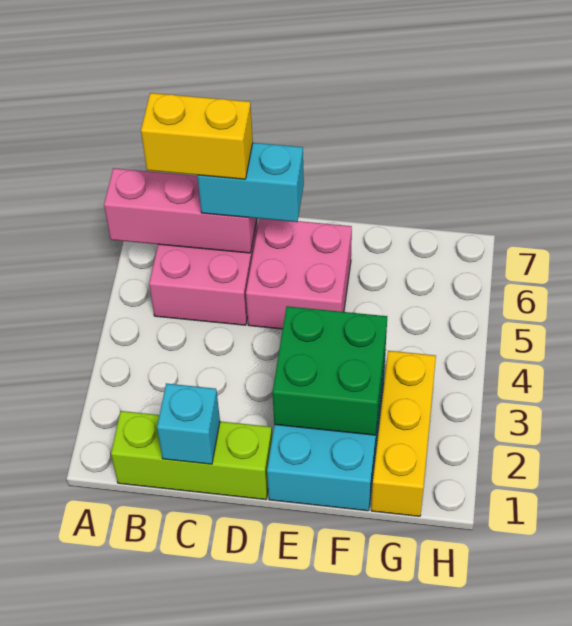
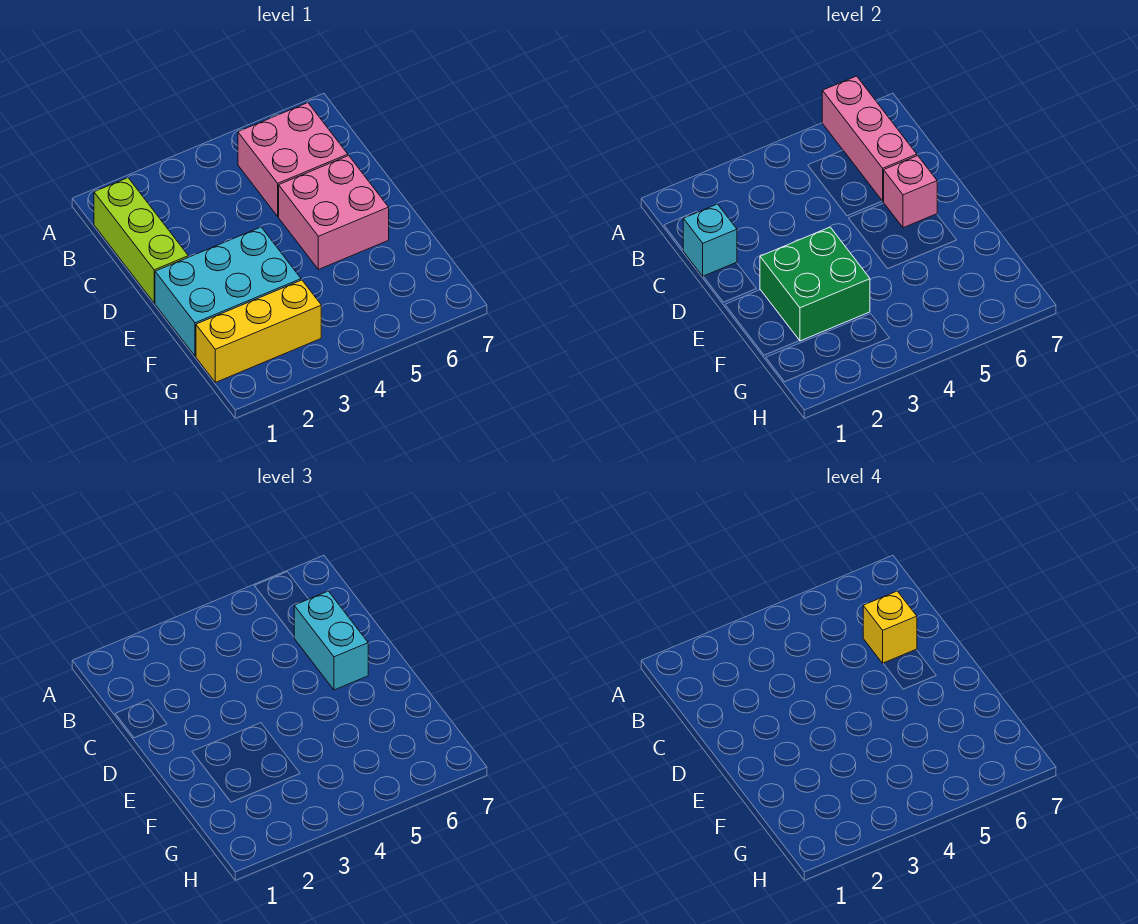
yellow brick B6:C6 level 4 -> yellow brick C6 level 4
none -> pink brick D6 level 2

